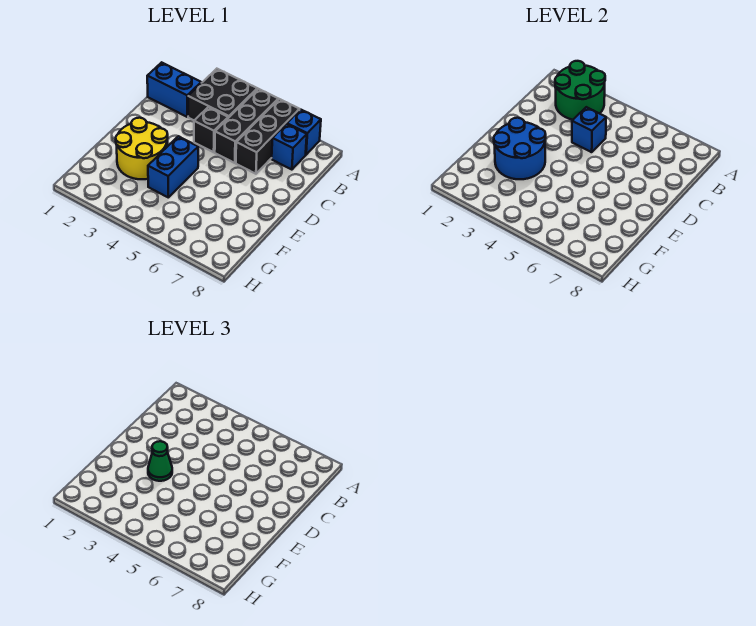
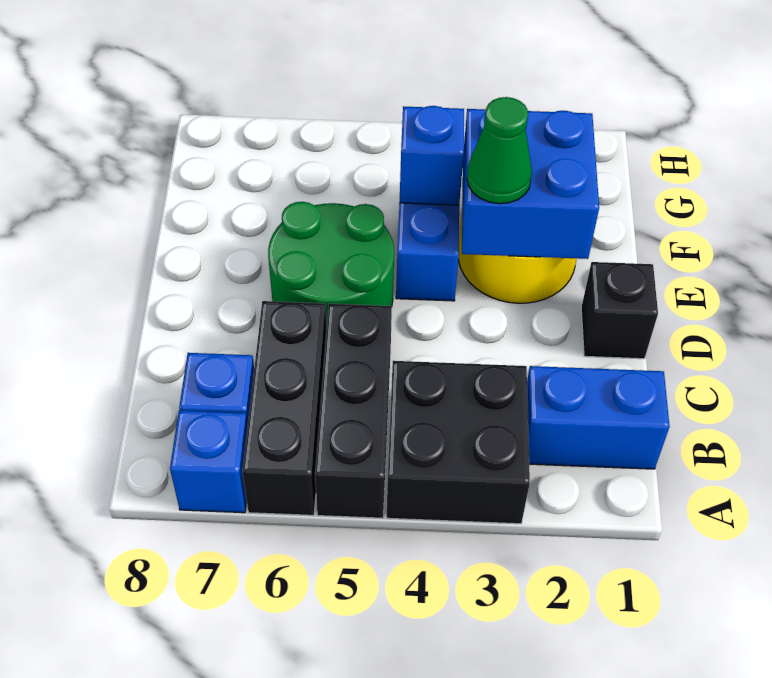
green round brick A2:B3 level 2 -> green round brick D5:E6 level 1
black brick C4 level 1 -> black brick D1 level 1
blue brick C4 level 2 -> blue brick F4 level 2
blue round brick E2:F3 level 2 -> blue brick E2:F3 level 2

